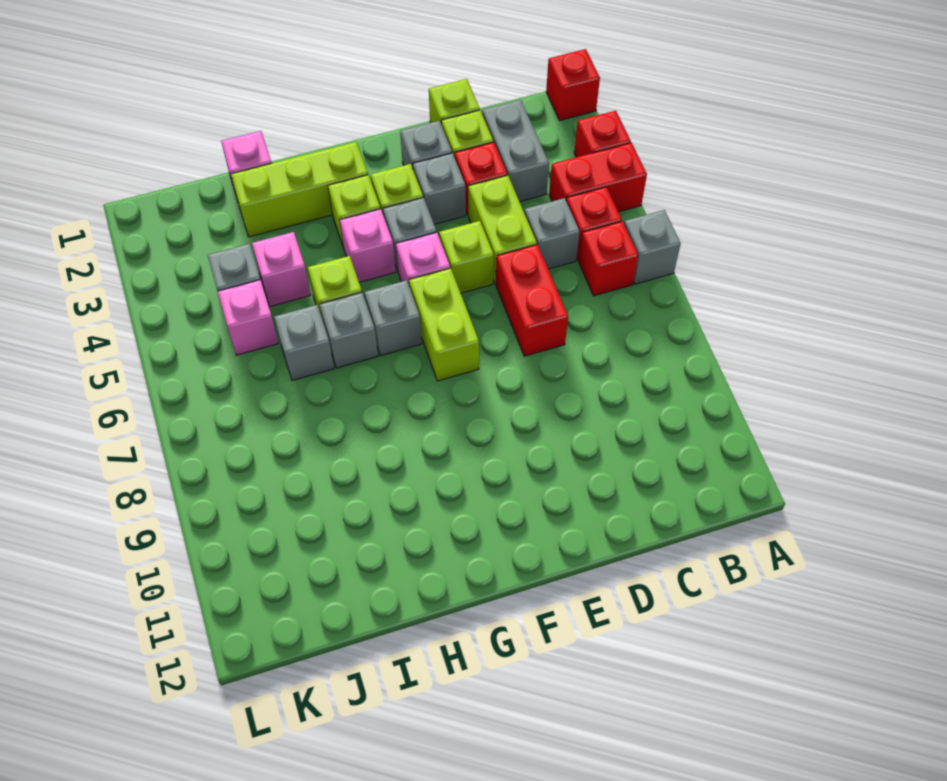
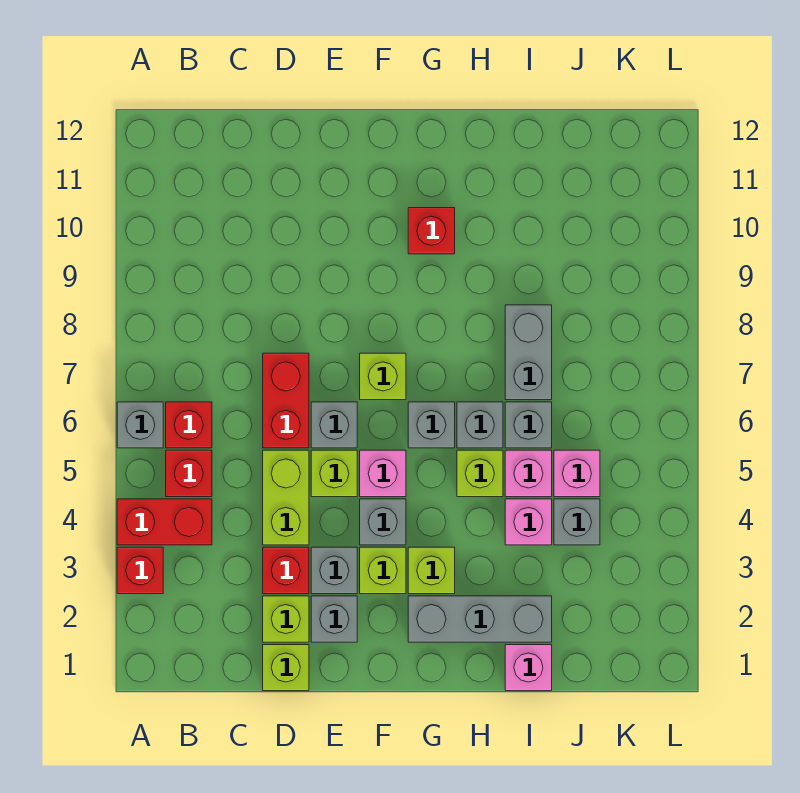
red brick A1 level 1 -> red brick G10 level 1
grey brick C2:C3 level 1 -> grey brick I7:I8 level 1
grey brick C5 level 1 -> grey brick E6 level 1
lime brick F6:F7 level 1 -> lime brick F7 level 1
lime brick G2:I2 level 1 -> grey brick G2:I2 level 1
pink brick G4 level 1 -> pink brick I5 level 1

